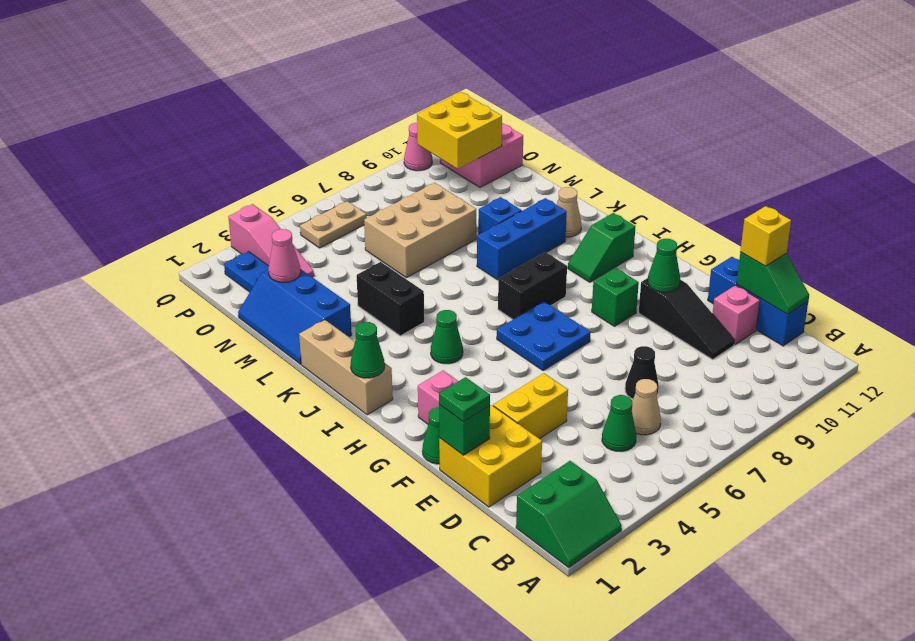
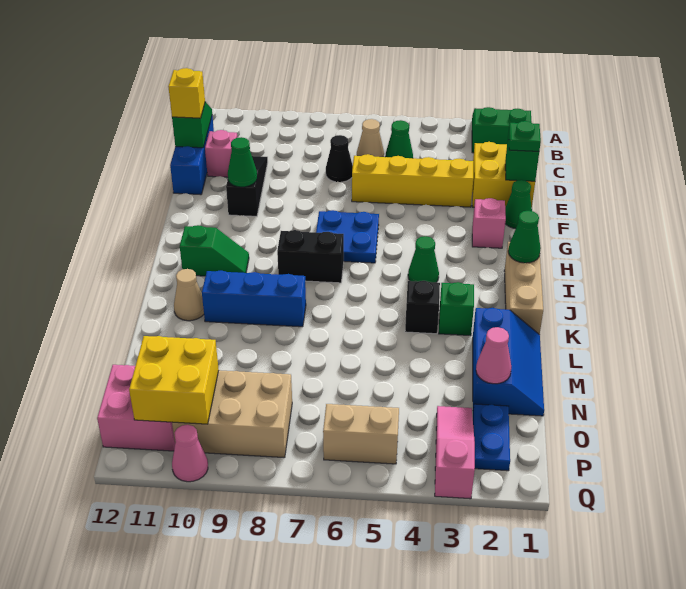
yellow brick E3:E4 level 1 -> yellow brick E3:E6 level 1
green brick G9 level 1 -> green brick K3 level 1
black brick K4:L4 level 1 -> black brick K4 level 1
blue brick L9 level 1 -> none
tan brick M6:N8 level 1 -> tan brick O8:P10 level 1
tan plate P5:P6 level 1 -> tan brick P5:P6 level 1

